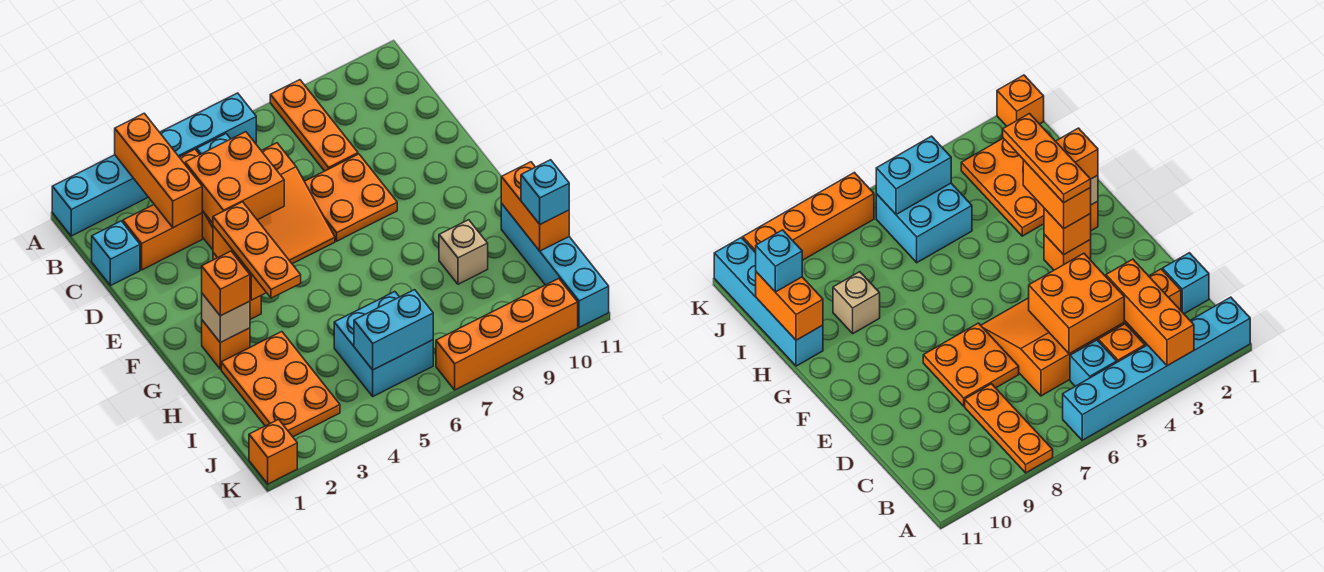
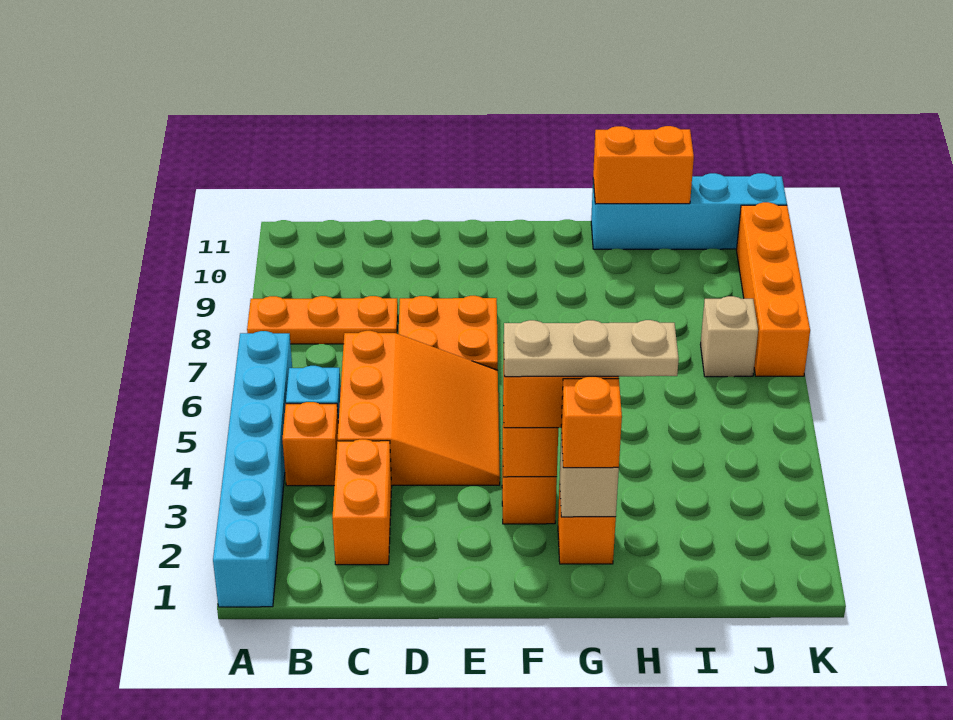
orange brick A3:C3 level 2 -> none
cyan brick C1 level 1 -> none
orange brick C4:D5 level 2 -> none
orange plate F3:H3 level 4 -> tan plate F3:H3 level 4
orange plate H2:J3 level 1 -> none
tan brick H9 level 1 -> tan brick J7 level 1
cyan brick I5:J6 level 1 -> none
cyan brick I11 level 3 -> none
cyan brick J5:J6 level 2 -> none
orange brick K1 level 1 -> none

